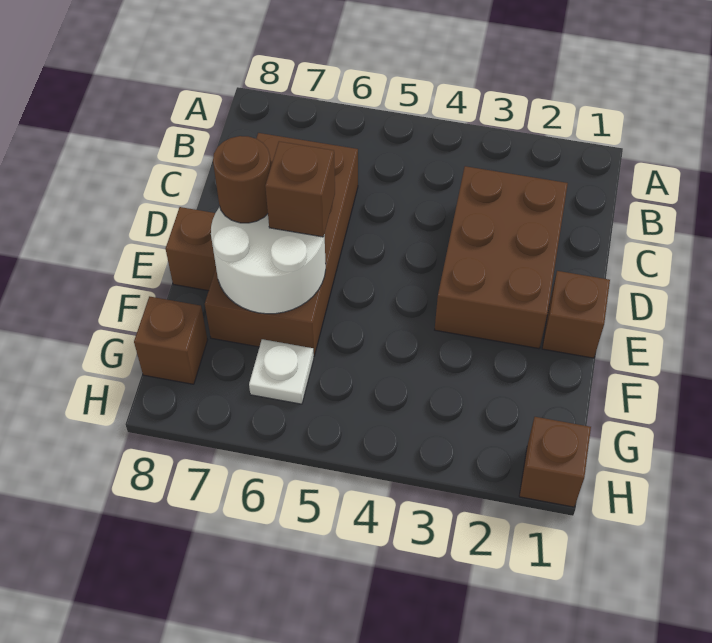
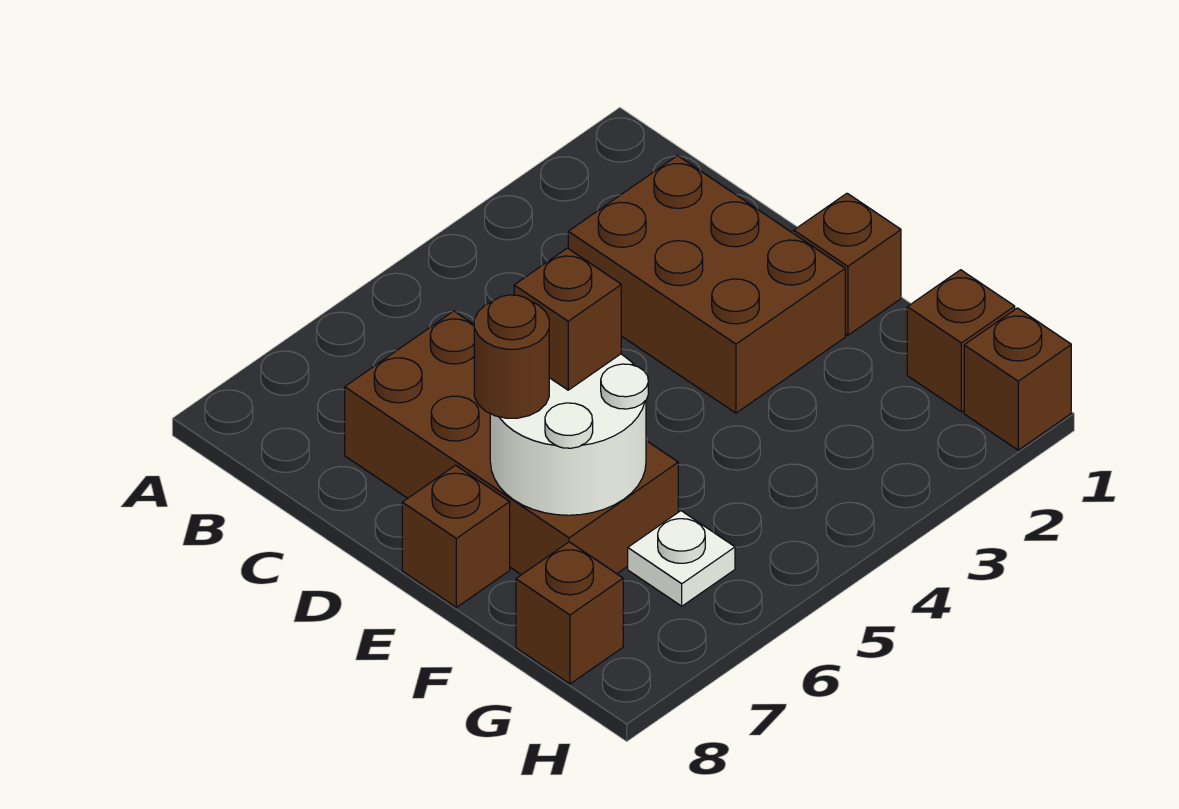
none -> brown brick G1 level 1

